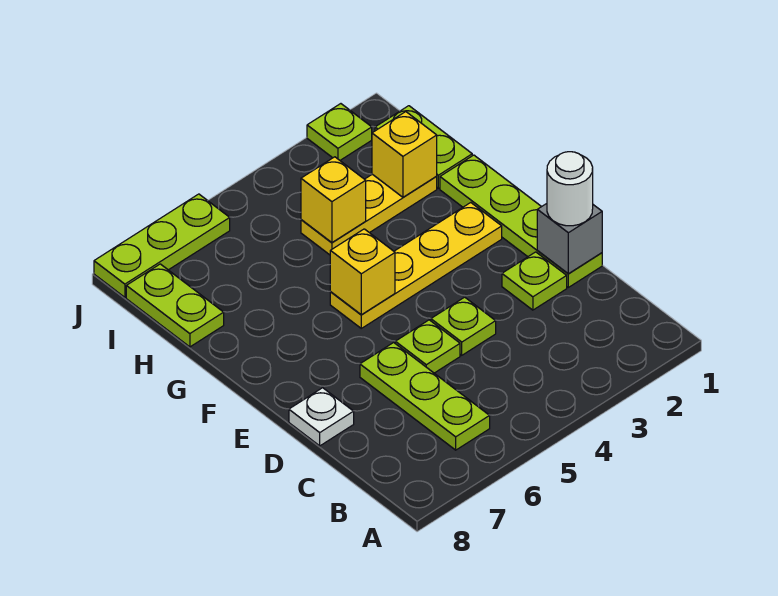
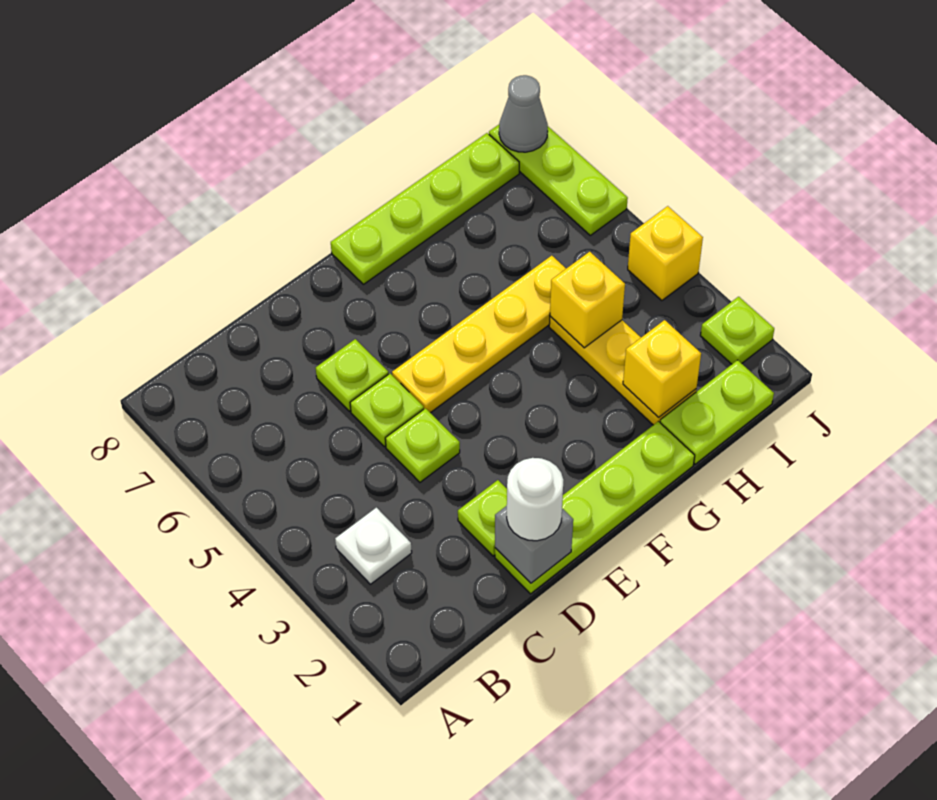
lime plate B6:D6 level 1 -> lime plate D6 level 1
white plate D8 level 1 -> white plate B3 level 1
yellow plate F2:F5 level 1 -> yellow plate E5:H5 level 1
yellow brick F5 level 2 -> yellow brick J4 level 1
lime plate H8:I8 level 1 -> lime plate F8:I8 level 1
none -> grey cone J8 level 2

